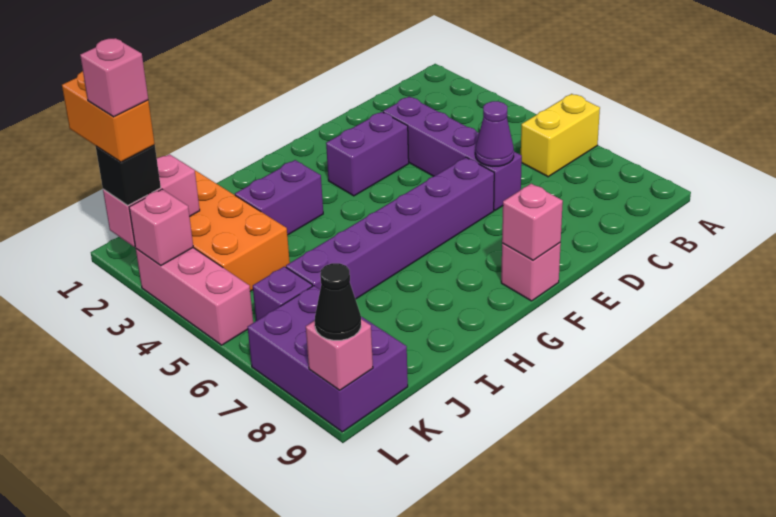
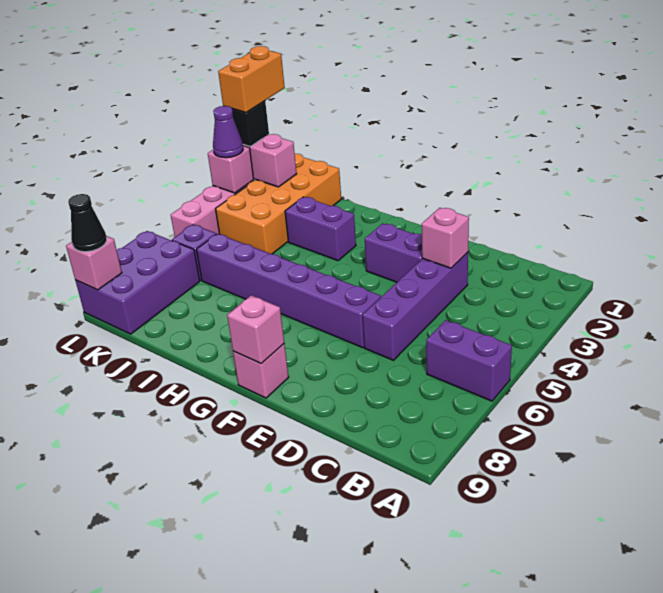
yellow brick A6:B6 level 1 -> purple brick A6:B6 level 1
purple cone D6 level 2 -> purple cone L3 level 3
pink brick L2 level 5 -> pink brick D3 level 2

